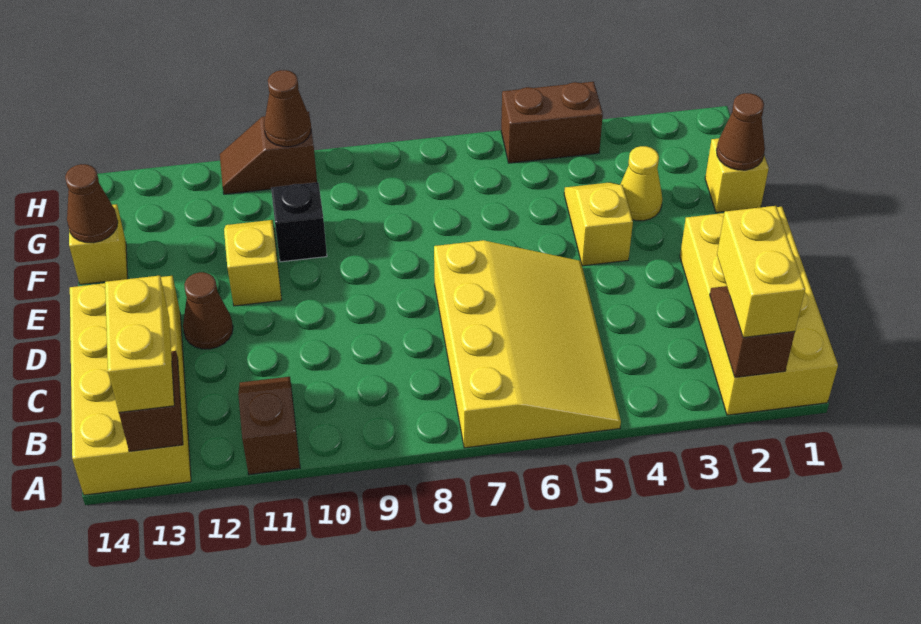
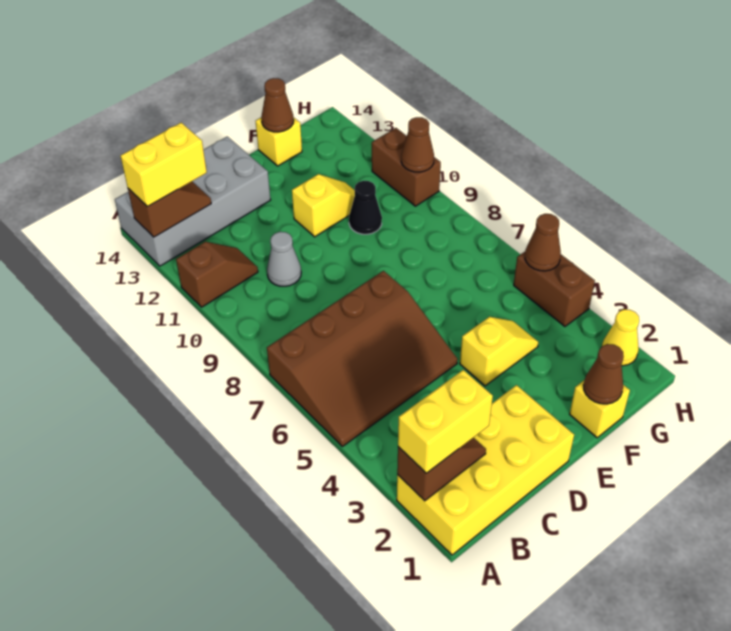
yellow slope A5:D7 level 1 top 7 -> brown slope A5:D7 level 1 top 7
yellow brick A13:D14 level 1 -> grey brick A13:D14 level 1
none -> grey cone C10 level 1
brown cone D12 level 1 -> brown cone H5 level 2
yellow cone F3 level 1 -> yellow cone H2 level 1
black brick F10 level 1 -> black cone F10 level 1
brown slope H10:H11 level 1 top 10 -> brown brick H10:H11 level 1

